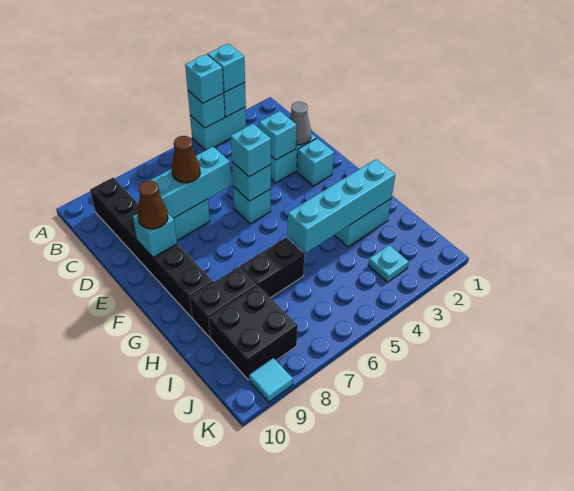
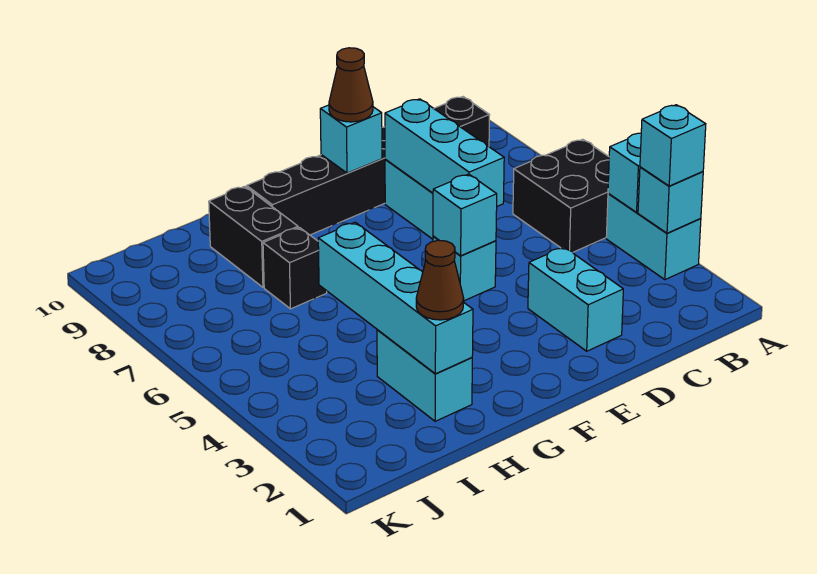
cyan brick A4 level 3 -> none
grey cone D2 level 2 -> none
cyan brick D3 level 2 -> none
brown cone D7 level 3 -> brown cone H2 level 3
cyan brick E2 level 1 -> none
cyan brick E5 level 3 -> none
black brick H6:H7 level 1 -> black brick H7 level 1
black brick I8:J9 level 1 -> black brick A5:B6 level 1
cyan plate J3 level 1 -> none
cyan tile K9 level 1 -> none

